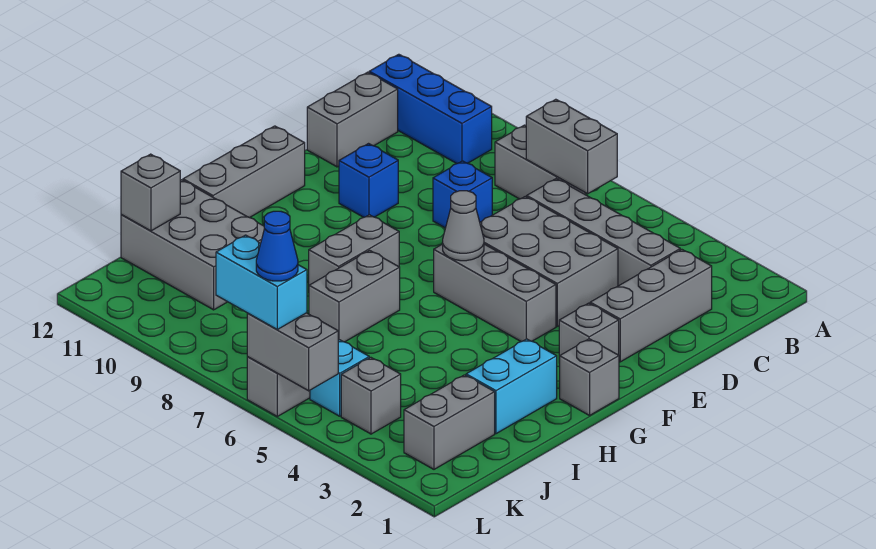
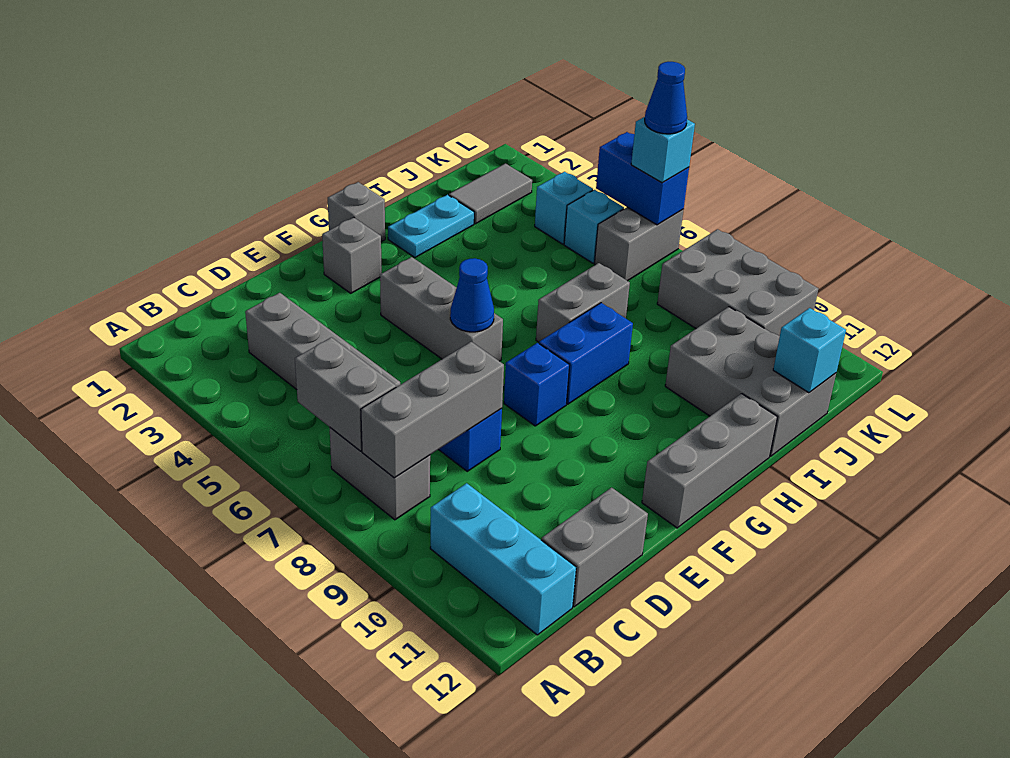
blue brick B10:B12 level 1 -> cyan brick B10:B12 level 1
grey brick C2:E2 level 1 -> grey brick B8:D8 level 2
grey brick D4:E6 level 1 -> grey brick K8:L10 level 1
blue brick E10 level 1 -> blue brick F8 level 1
grey cone F6 level 2 -> blue cone F6 level 2
grey brick G8:H8 level 1 -> blue brick G8:H8 level 1
cyan brick H2:I2 level 1 -> cyan plate H2:I2 level 1
grey brick J2:K2 level 1 -> grey tile J2:K2 level 1
grey brick J12 level 2 -> cyan brick J12 level 2
grey brick K4 level 1 -> cyan brick K4 level 1
grey brick L5:L6 level 2 -> blue brick L5:L6 level 2
cyan brick L6:L7 level 3 -> cyan brick L6 level 3

